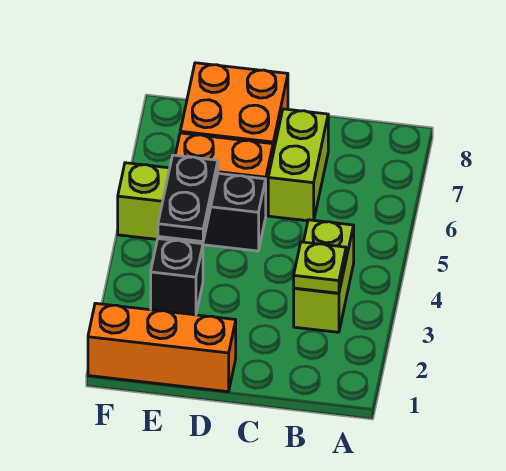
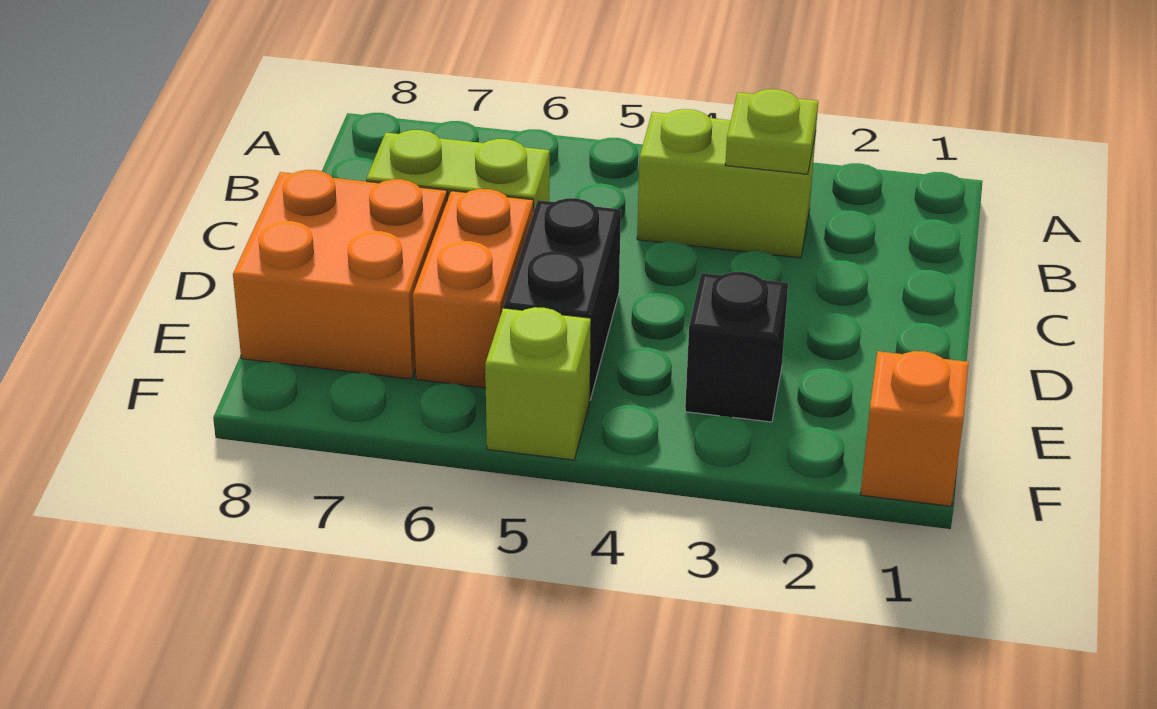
orange brick D1:F1 level 1 -> orange brick F1 level 1
black plate E4:E5 level 2 -> none

